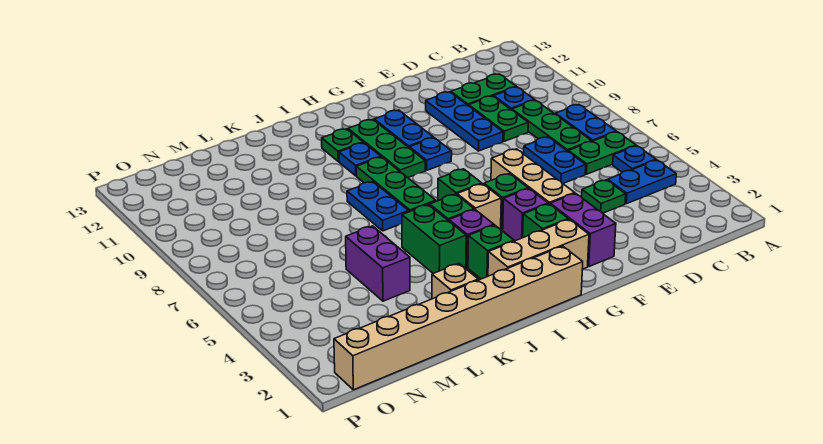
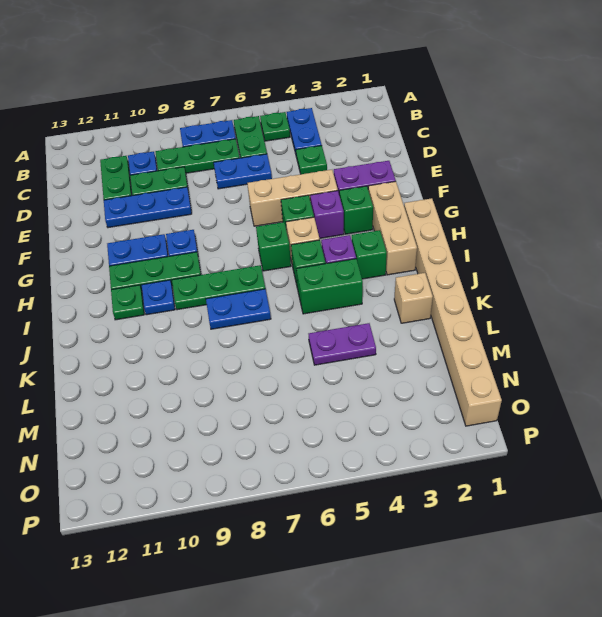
blue plate B5 level 1 -> green plate B5 level 1
purple brick L4:L5 level 1 -> purple plate L4:L5 level 1

